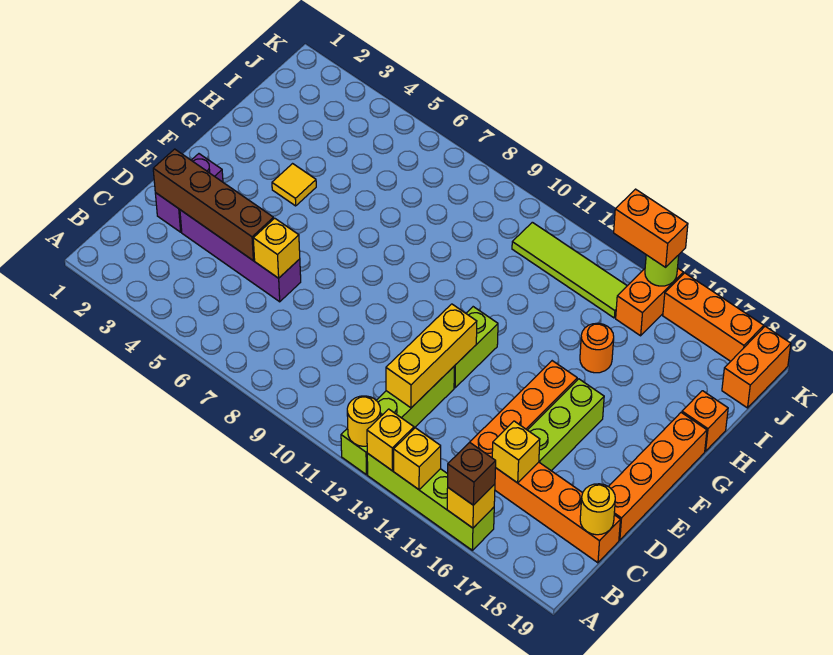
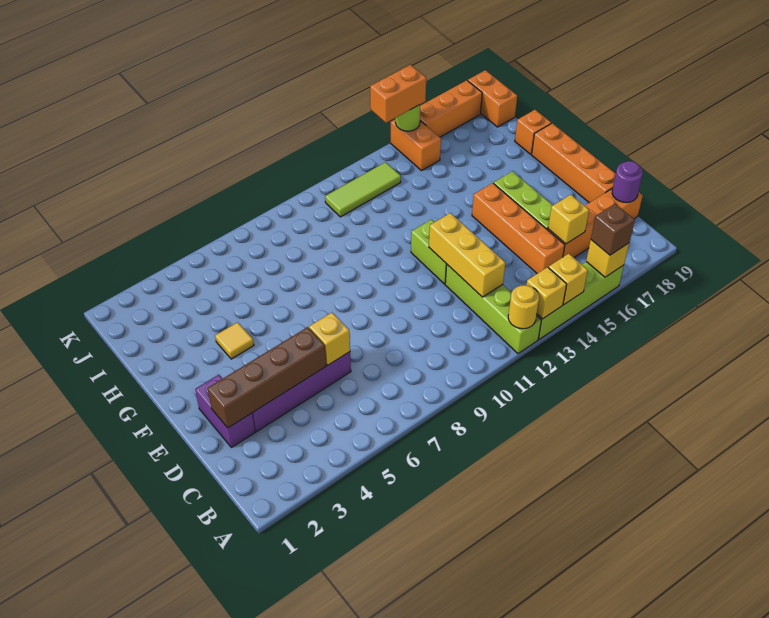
yellow round brick C19 level 2 -> purple round brick C19 level 2
orange round brick H15 level 1 -> none
lime tile J11:J14 level 1 -> lime tile J11:J13 level 1

